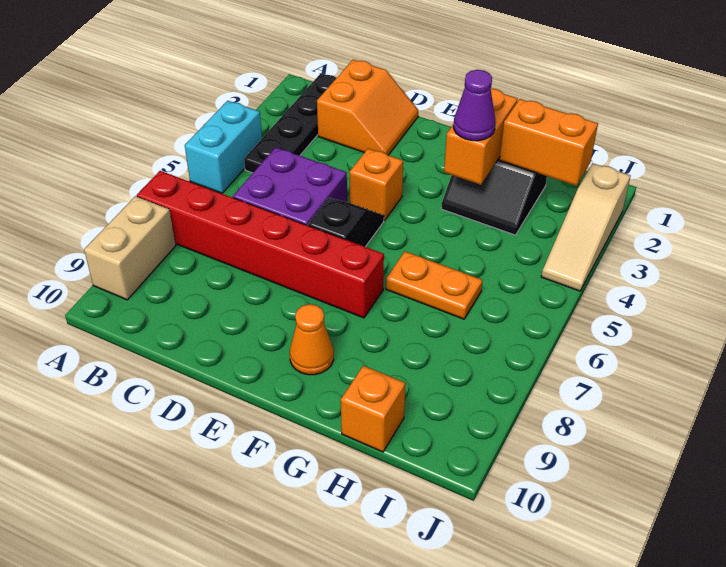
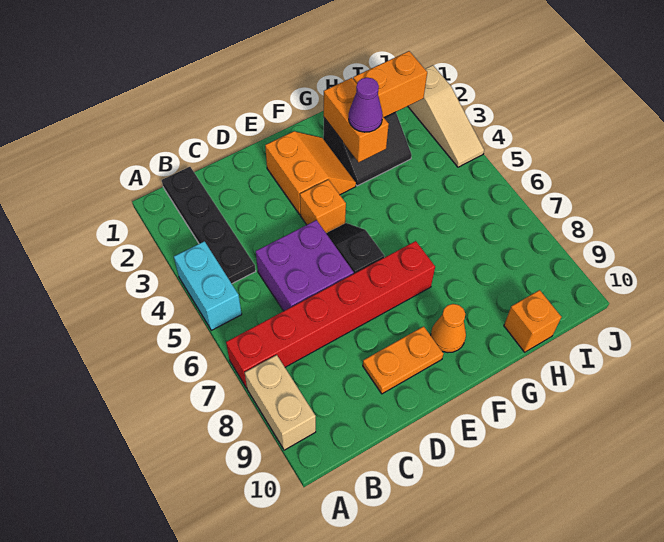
orange slope C1:D2 level 1 top C -> orange slope E2:F3 level 1 top E
orange plate G6:H6 level 1 -> orange plate D9:E9 level 1

